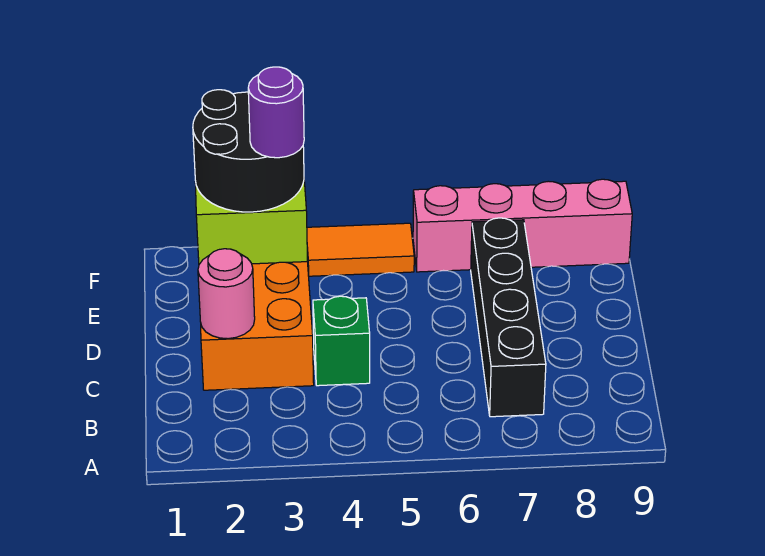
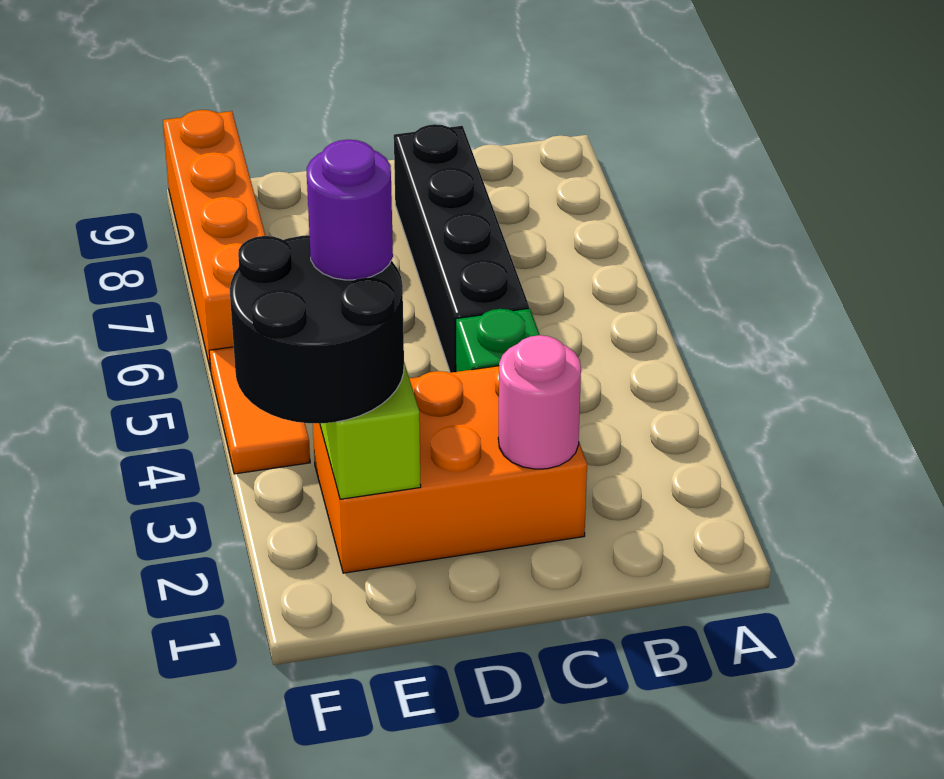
black brick B7:E7 level 1 -> black brick C5:C8 level 1
pink brick F6:F9 level 1 -> orange brick F6:F9 level 1

